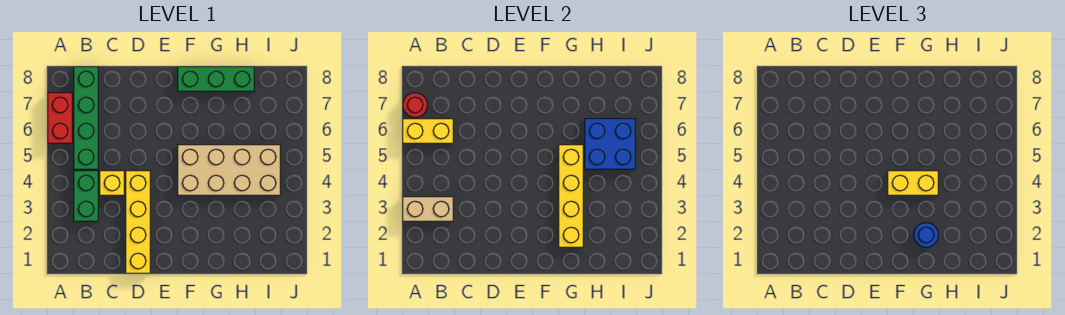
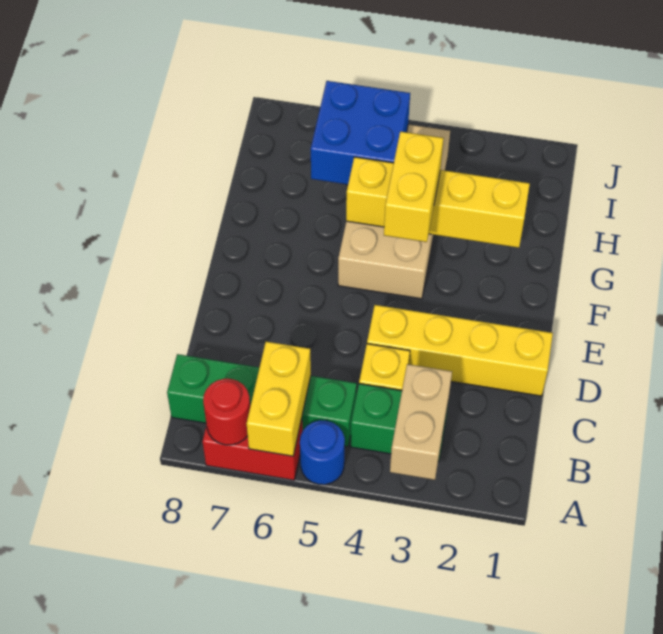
green brick F8:H8 level 1 -> none
blue round brick G2 level 3 -> blue round brick A5 level 1

